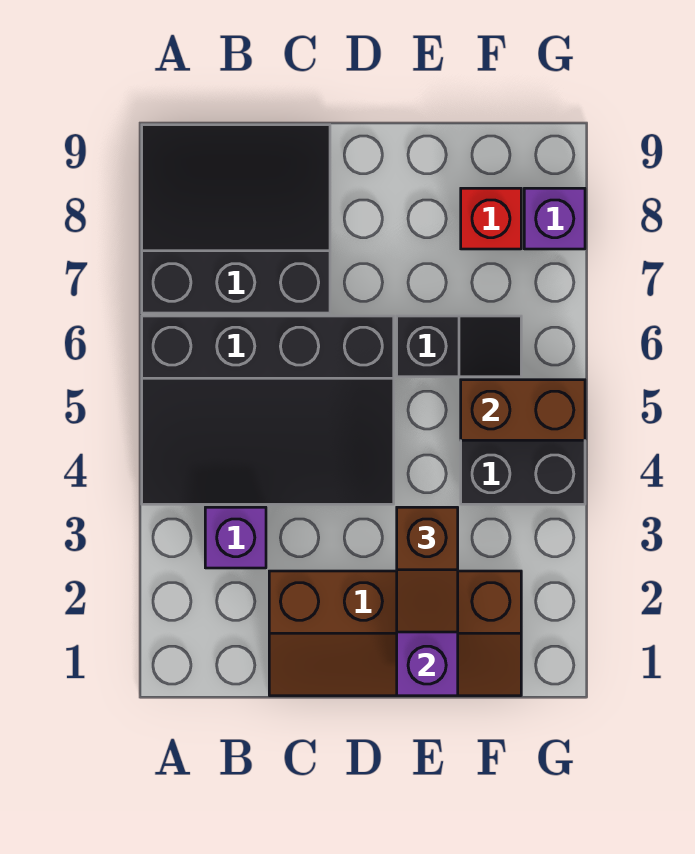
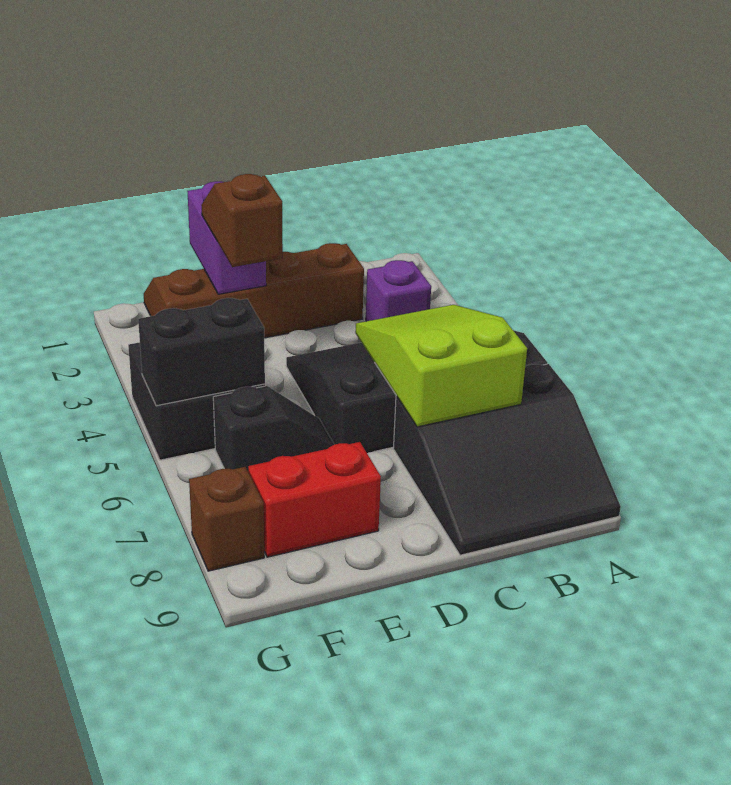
none -> lime slope B5:C7 level 2 top 7
black slope E6:F6 level 1 top E -> black slope E6:F6 level 1 top F
brown brick F5:G5 level 2 -> black brick F5:G5 level 2
red brick F8 level 1 -> red brick E8:F8 level 1
purple brick G8 level 1 -> brown brick G8 level 1

